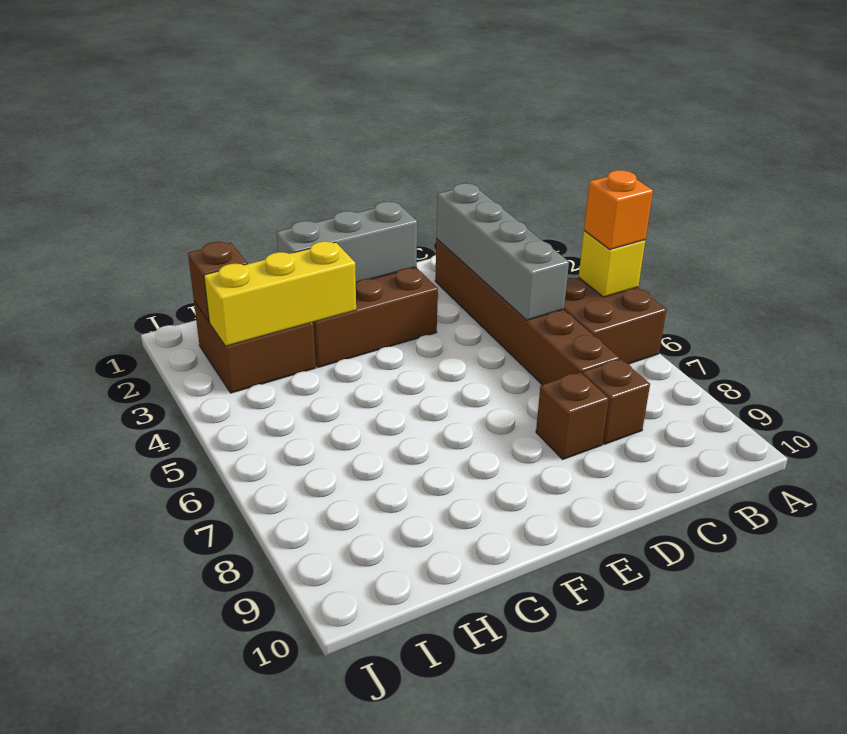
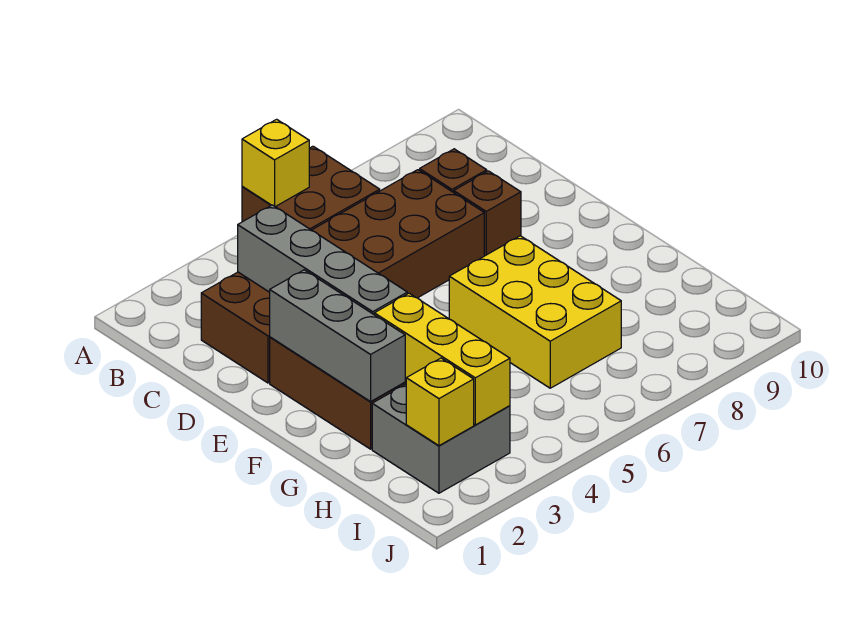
orange brick A5 level 3 -> none
brown brick C2:C7 level 1 -> brown brick C2:D7 level 1
grey brick C2:C5 level 2 -> grey brick C3:F3 level 2
none -> yellow brick F6:H7 level 1
brown brick H2:I3 level 1 -> grey brick H2:I3 level 1
brown brick I2 level 2 -> yellow brick I2 level 2

